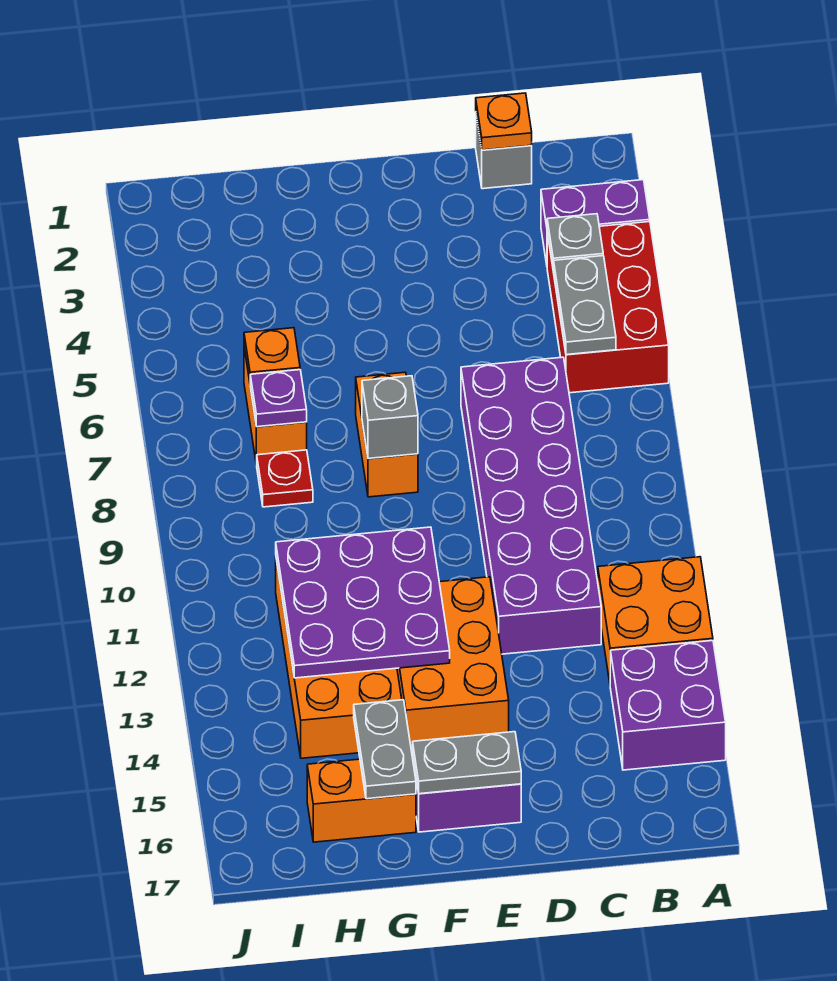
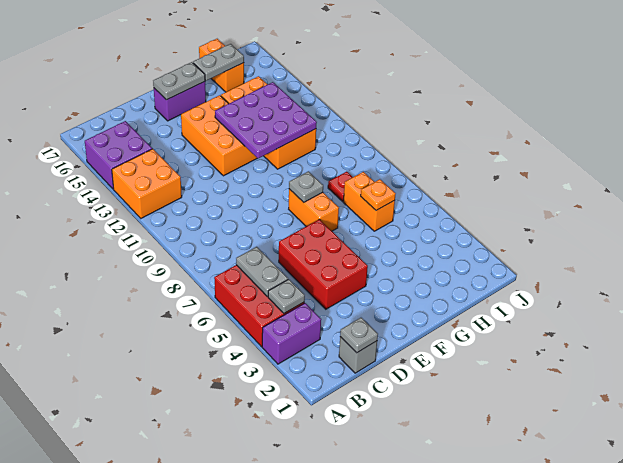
orange plate C1 level 2 -> grey plate C1 level 2
purple brick C7:D12 level 1 -> none
none -> red brick D4:E6 level 1
grey brick F8 level 2 -> grey plate F8 level 2
grey plate G15:G16 level 2 -> grey plate G16:H16 level 2
orange brick G16:H16 level 1 -> orange brick H16:H17 level 1
purple plate H7 level 2 -> none

